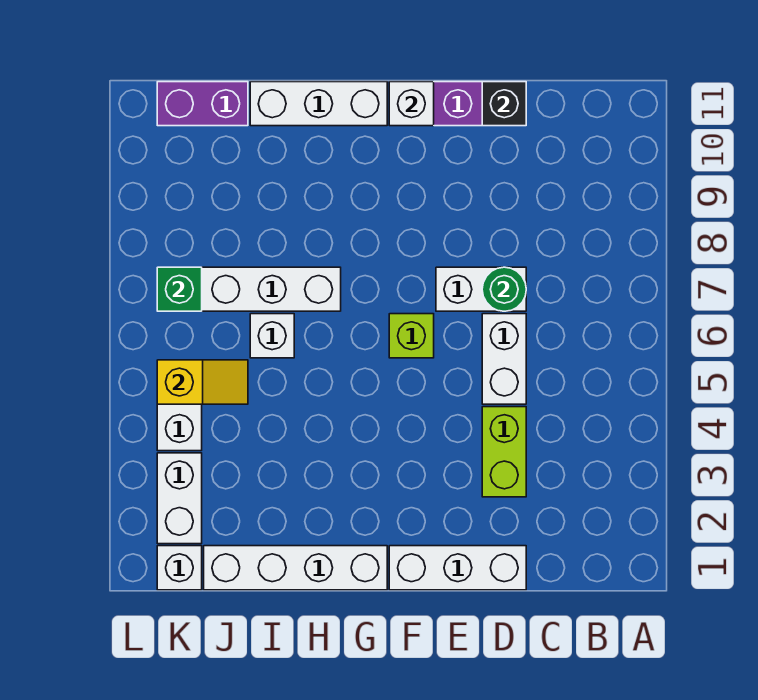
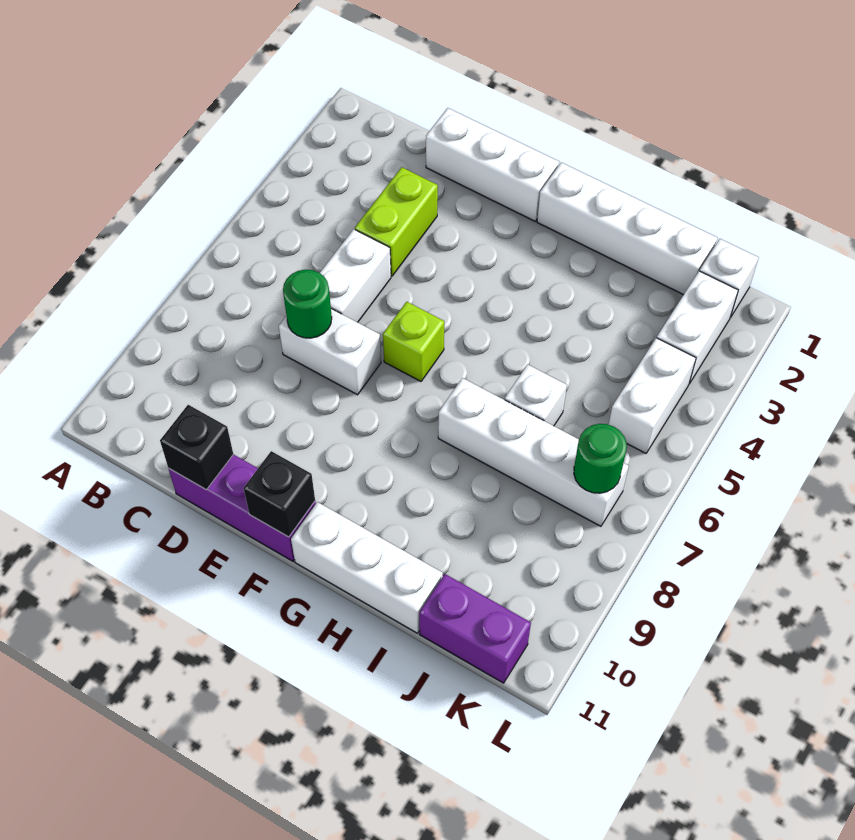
white brick F11 level 2 -> black brick F11 level 2
yellow slope J5:K5 level 2 top K -> none
green brick K7 level 2 -> green round brick K7 level 2

